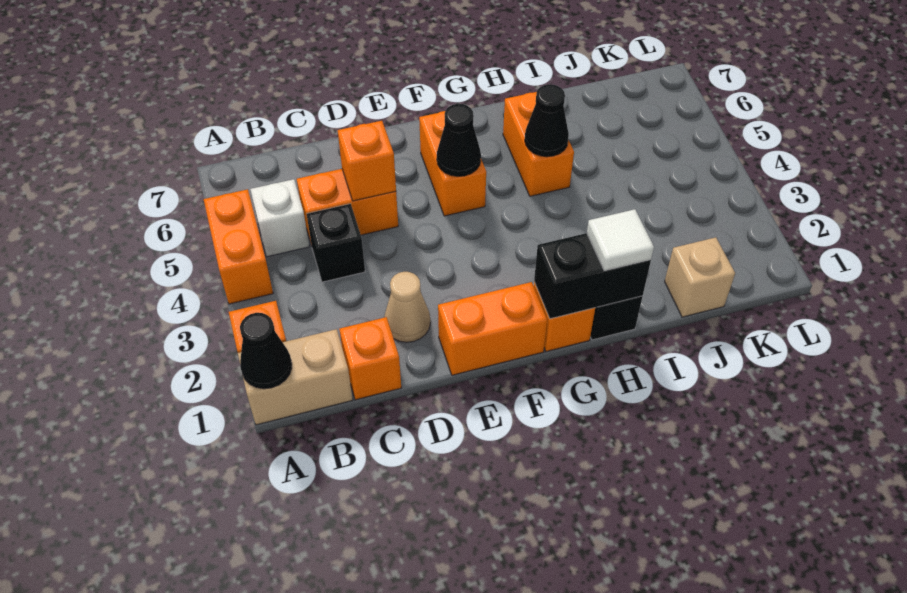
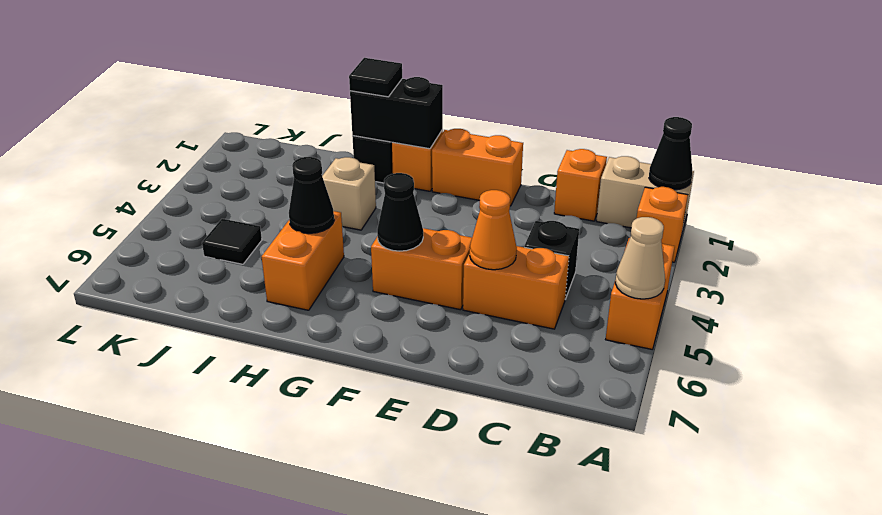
white brick B5 level 1 -> none
tan cone D2 level 1 -> tan cone A5 level 2
orange brick D5 level 2 -> orange cone D5 level 2
orange brick F5:F6 level 1 -> orange brick E5:F5 level 1
white tile H1 level 3 -> black tile H1 level 3
tan brick J1 level 1 -> tan brick H3 level 1
none -> black tile J5 level 1

